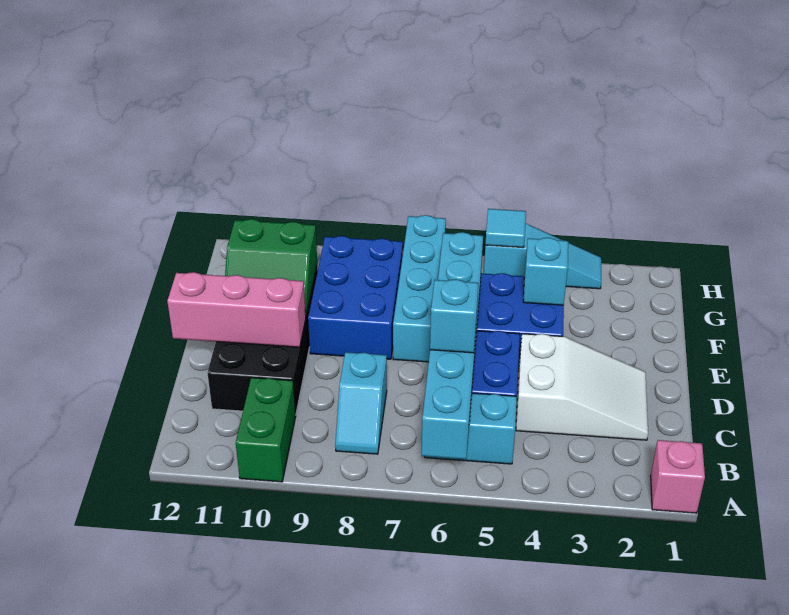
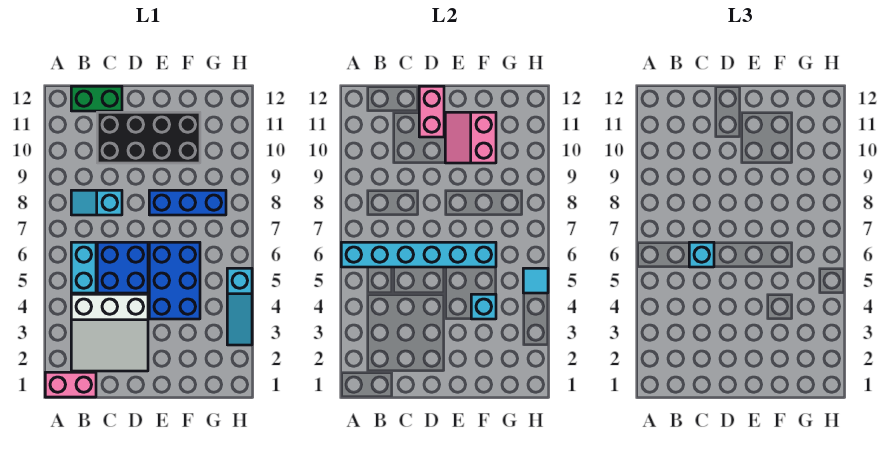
pink brick A1 level 1 -> pink brick A1:B1 level 1
green brick A10:B10 level 1 -> green brick B12:C12 level 1
white slope C2:D4 level 1 top 4 -> white slope B2:D4 level 1 top 4
pink brick D10:D12 level 2 -> pink brick D11:D12 level 2
cyan brick E7:H7 level 1 -> none
blue brick E8:G9 level 1 -> blue brick E8:G8 level 1
green slope E10:F11 level 2 top F -> pink slope E10:F11 level 2 top F

